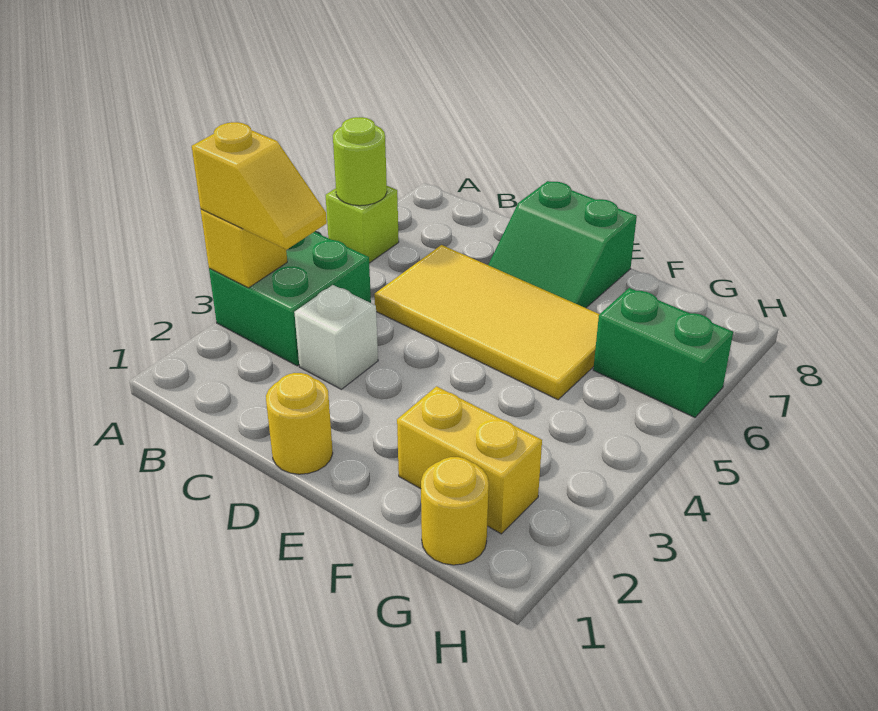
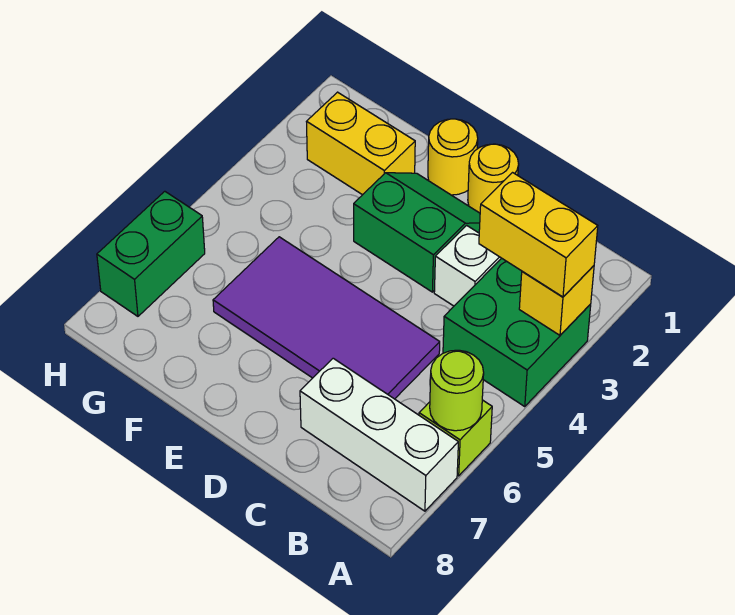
yellow slope A3:B3 level 3 top A -> yellow brick A3:B3 level 3
none -> white brick A7:C7 level 1
yellow tile C5:F6 level 1 -> purple tile C5:F6 level 1
green slope D7:E8 level 1 top 8 -> green slope D2:E3 level 1 top 3
yellow round brick G1 level 1 -> yellow round brick E1 level 1
green brick G6:H6 level 1 -> green brick H6:H7 level 1

